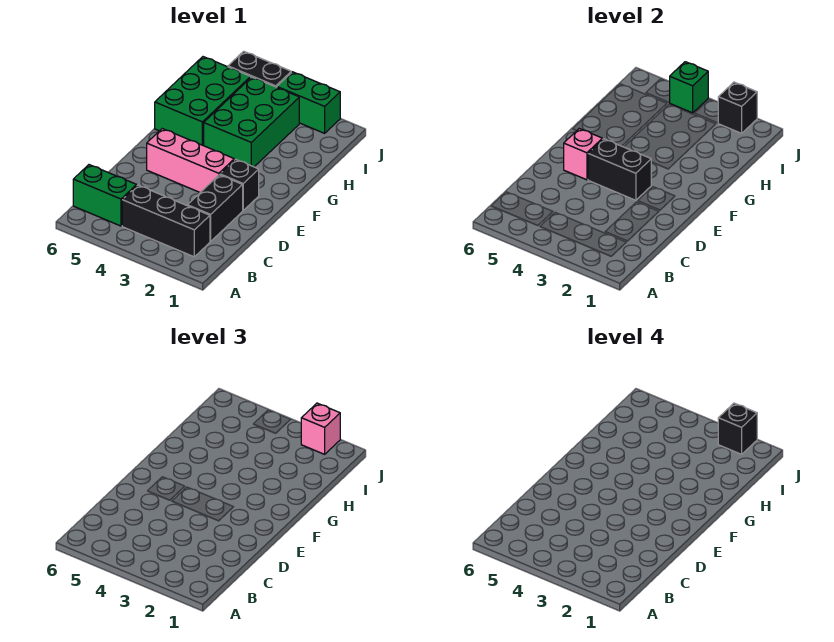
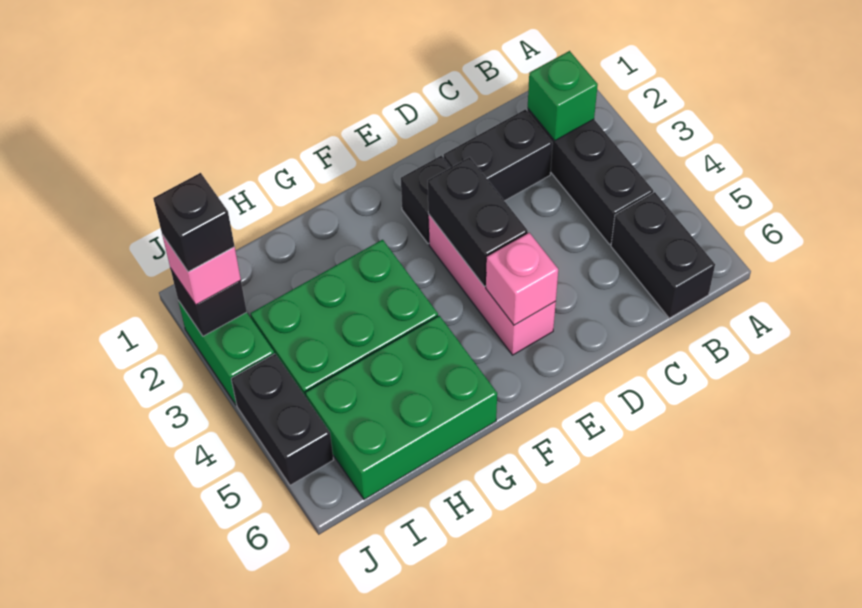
green brick B5:B6 level 1 -> black brick B5:B6 level 1
green brick J4 level 2 -> green brick B2 level 2

